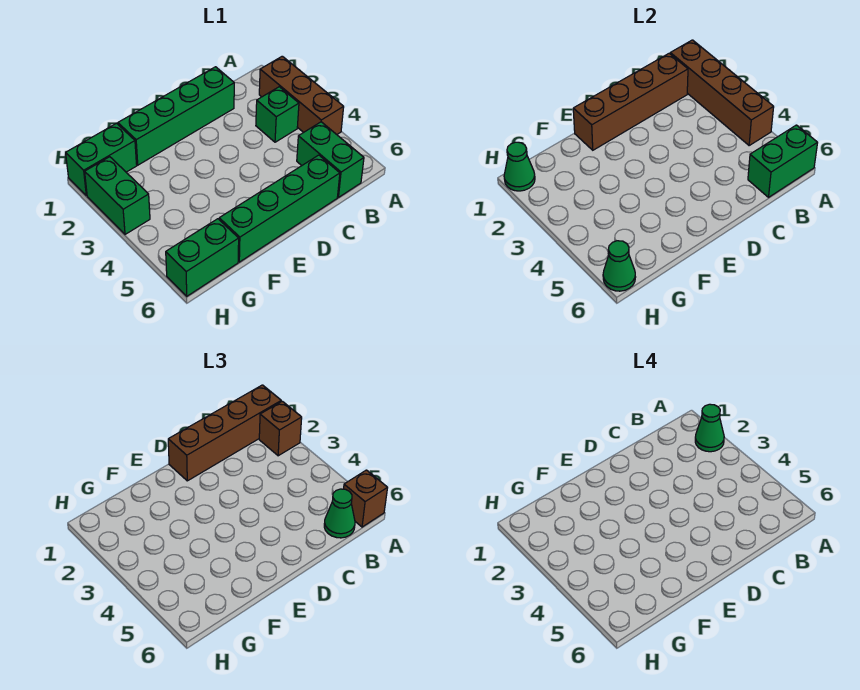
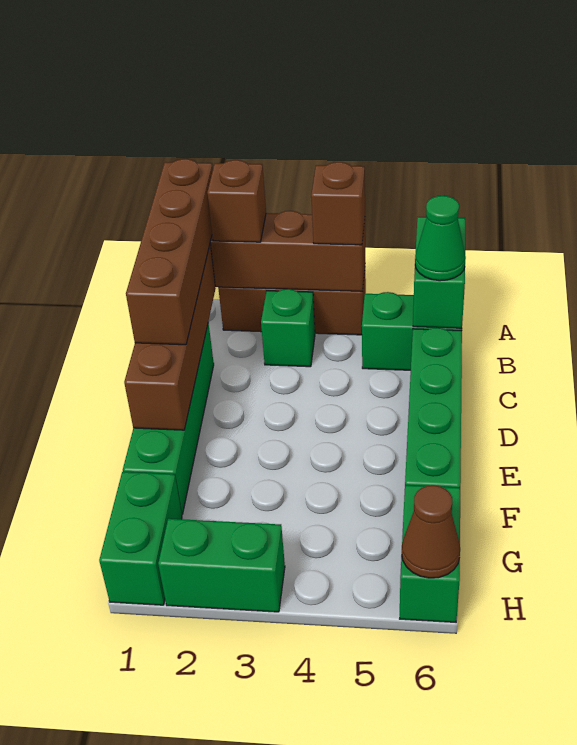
green cone A2 level 4 -> none
brown brick A6 level 3 -> brown brick A4 level 3
green cone H1 level 2 -> none
green cone H6 level 2 -> brown cone H6 level 2

